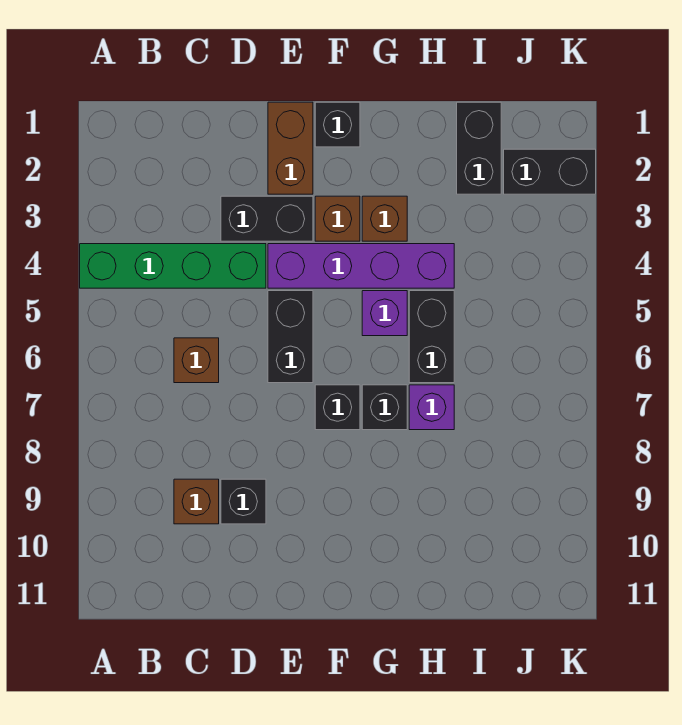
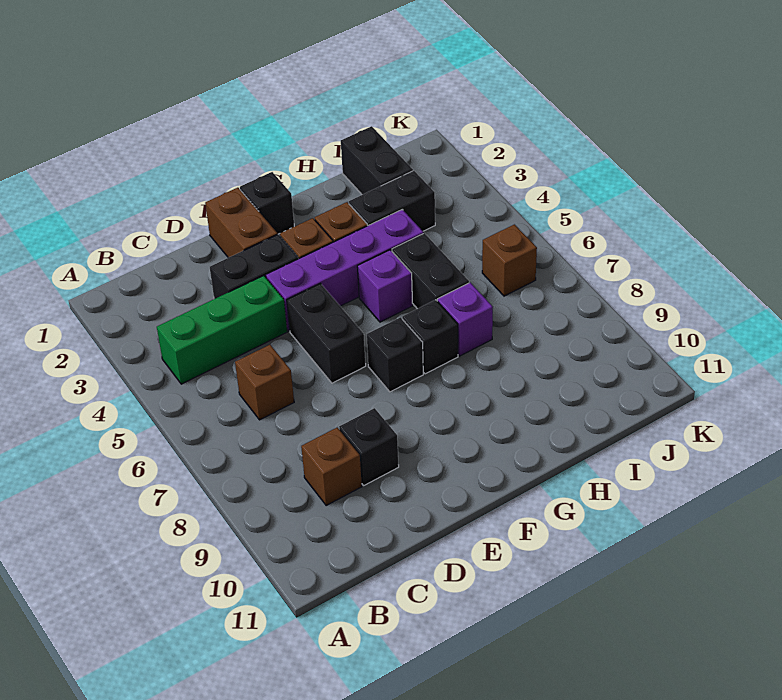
green brick A4:D4 level 1 -> green brick B4:D4 level 1
black brick J2:K2 level 1 -> black brick H3:I3 level 1
none -> brown brick J6 level 1

